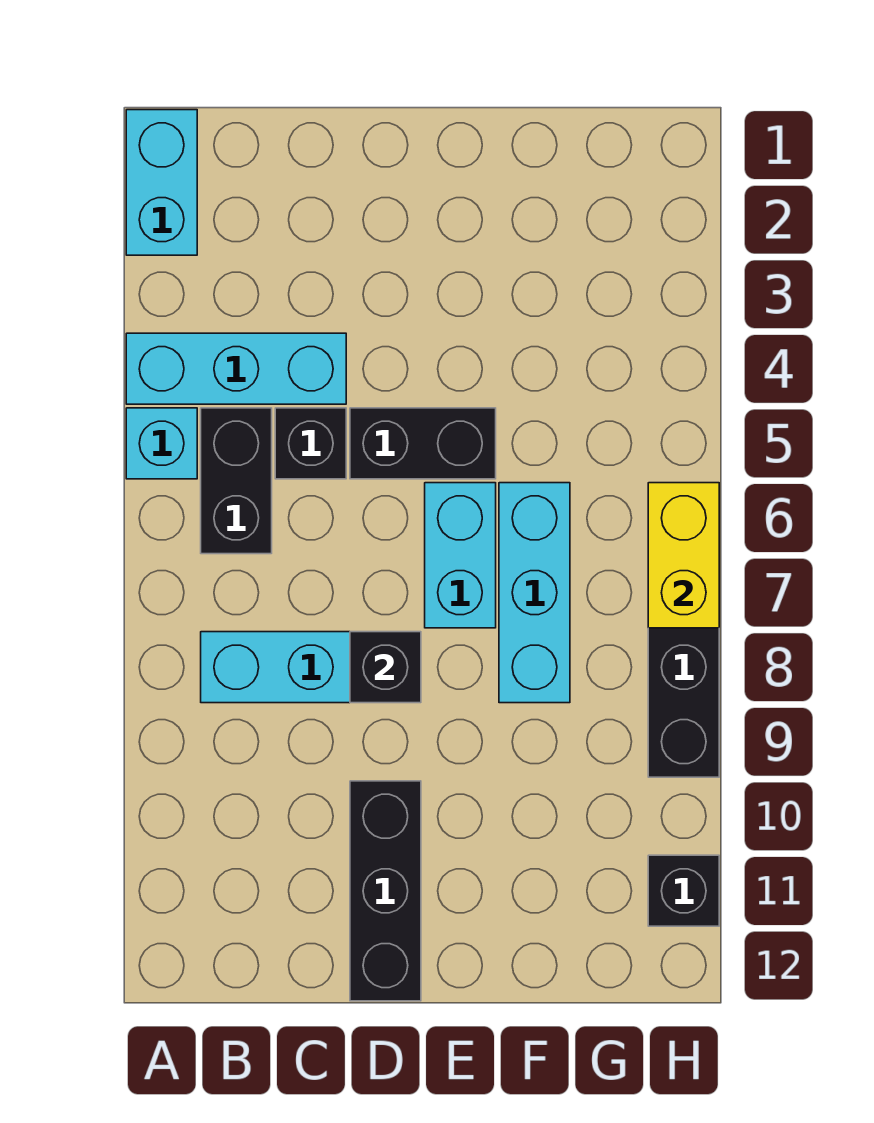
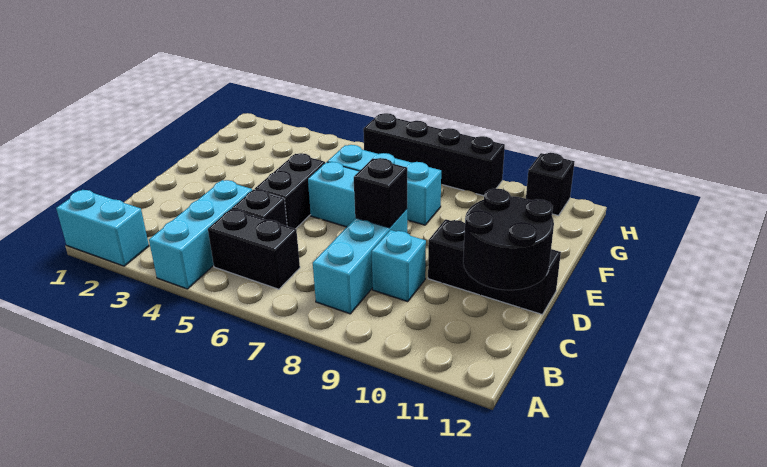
cyan brick A5 level 1 -> cyan brick C9 level 1
none -> black round brick C11:D12 level 2
yellow brick H6:H7 level 2 -> none

